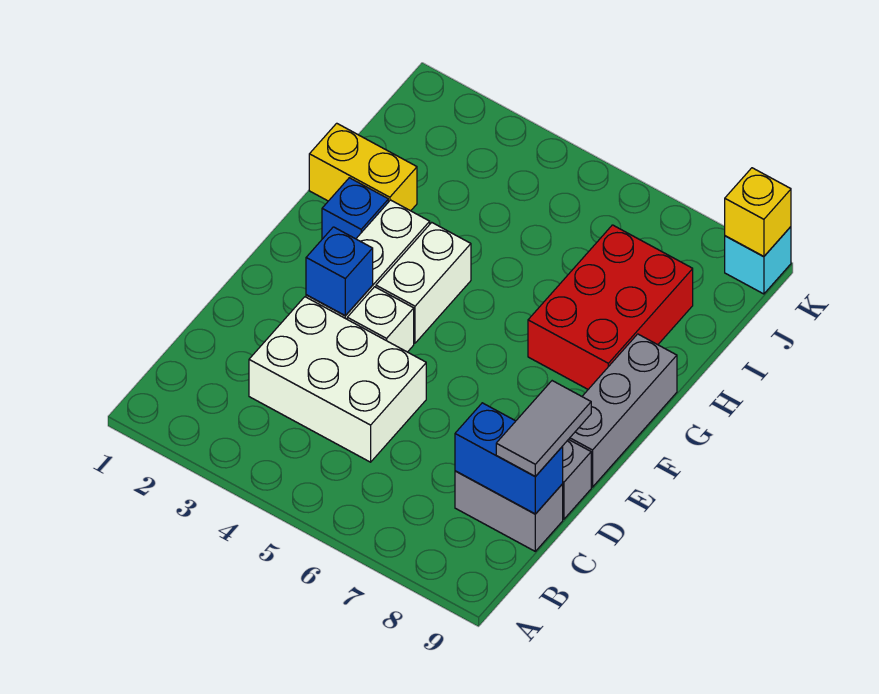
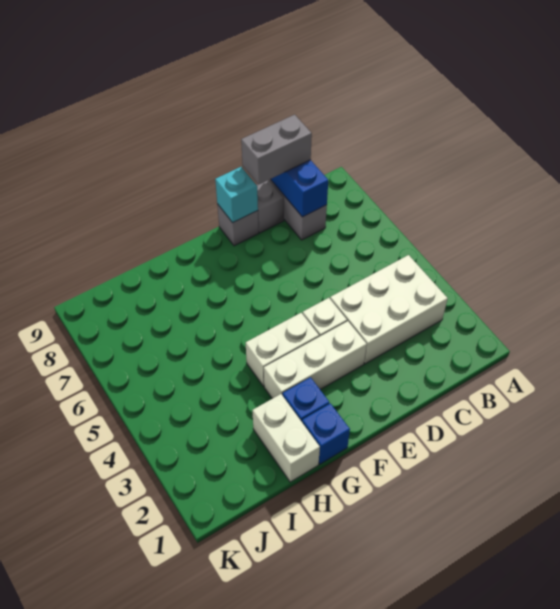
white brick C3:D5 level 1 -> white brick B3:D4 level 1
grey tile C9:D9 level 3 -> grey brick C9:D9 level 3
blue brick E3 level 2 -> blue brick G1 level 1
grey brick E9:G9 level 1 -> grey brick E9 level 1
red brick G7:I8 level 1 -> none
yellow brick H1:H2 level 1 -> white brick H1:H2 level 1
cyan brick K9 level 1 -> cyan brick E9 level 2
yellow brick K9 level 2 -> none

